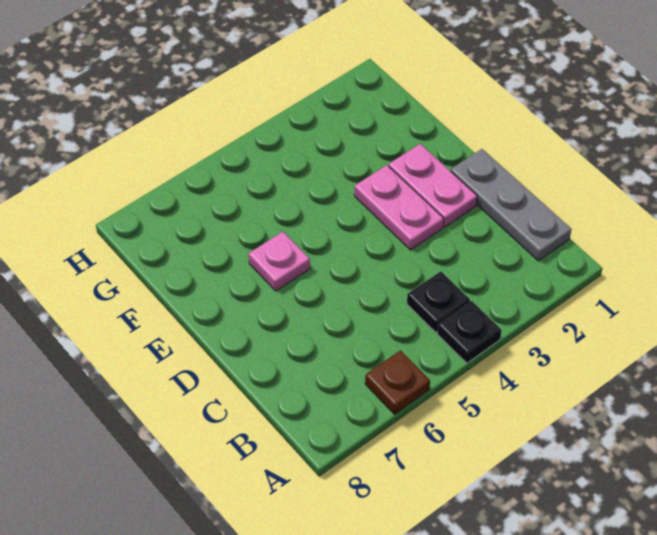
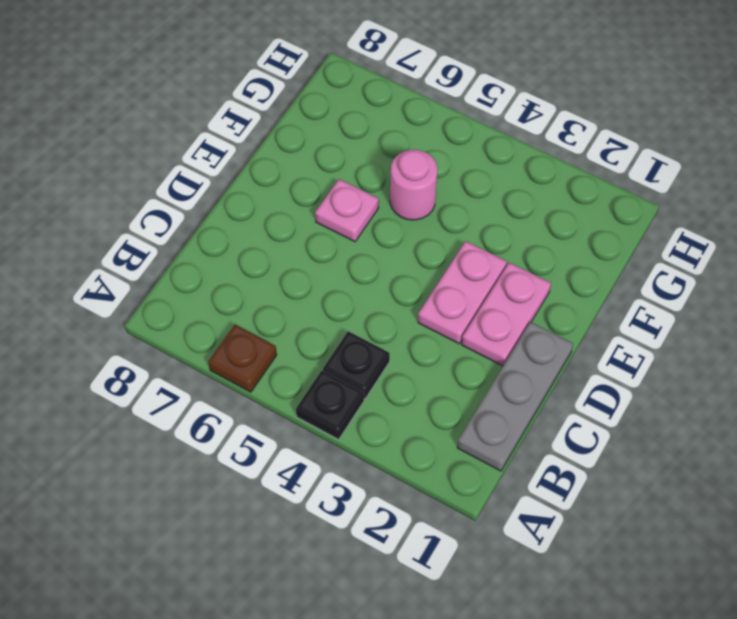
none -> pink round brick F5 level 1

